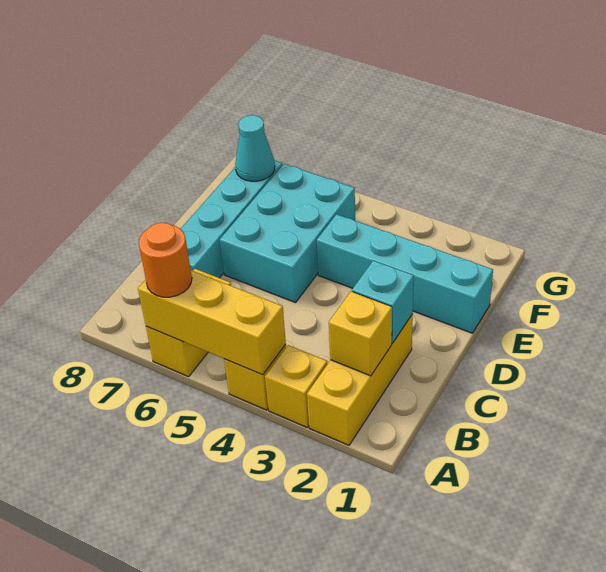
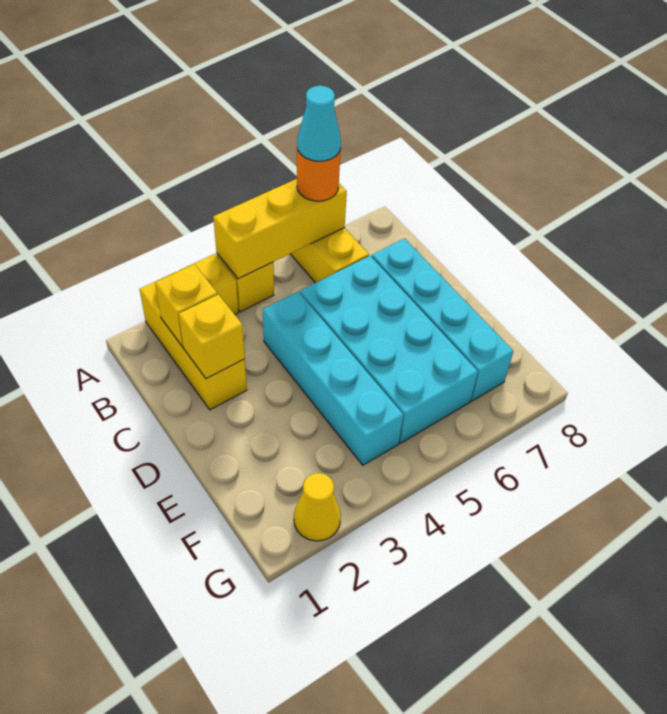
cyan brick C2 level 2 -> yellow brick C2 level 2
cyan brick D5:F6 level 1 -> cyan brick C5:F6 level 1
cyan brick E1:E4 level 1 -> cyan brick C4:F4 level 1
cyan cone F7 level 2 -> cyan cone A6 level 4
none -> yellow cone G2 level 1

